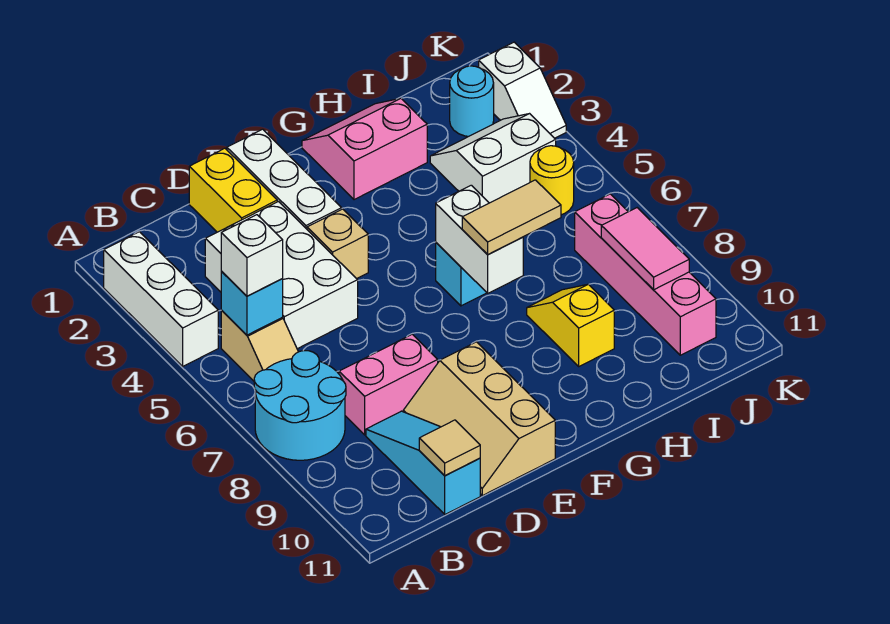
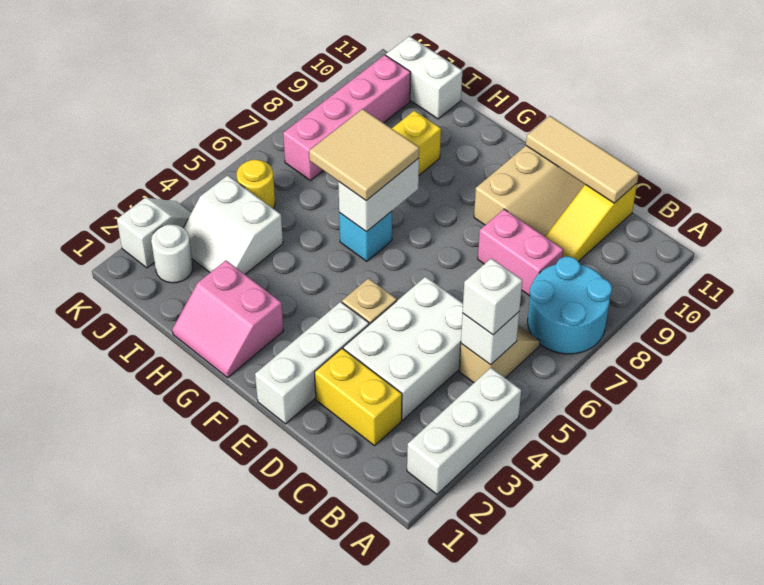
cyan brick B5 level 2 -> white brick B5 level 2
cyan slope C9:C11 level 1 top 11 -> yellow slope C9:C11 level 1 top 11
tan tile C11 level 2 -> tan tile C11:E11 level 2
yellow brick D1:D2 level 1 -> yellow brick C2:D2 level 1
tan tile G7:H7 level 3 -> tan tile G6:H7 level 3
none -> white brick I11:J11 level 1
cyan round brick J2 level 1 -> white round brick J2 level 1
pink tile J8:J9 level 2 -> none

